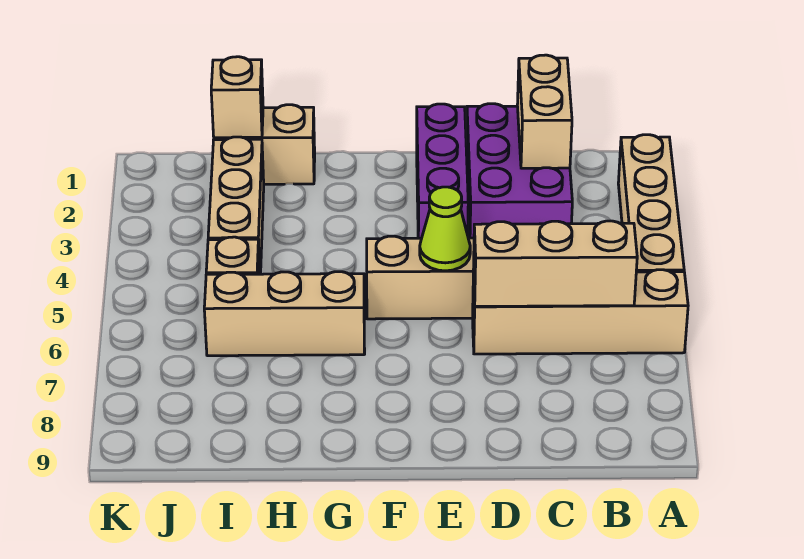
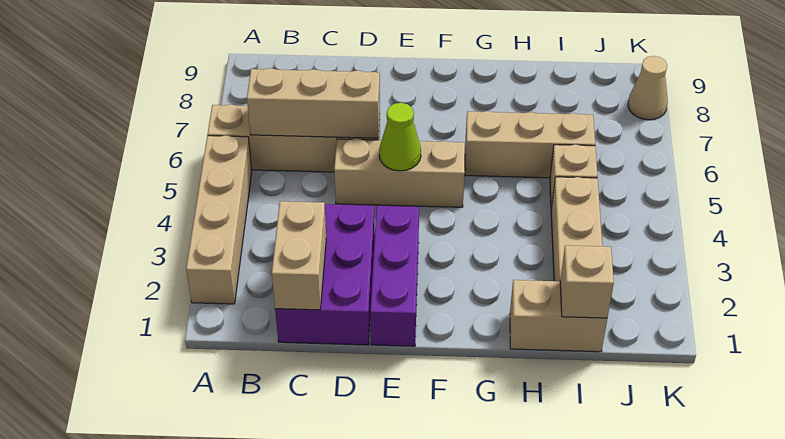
none -> tan cone K8 level 1

